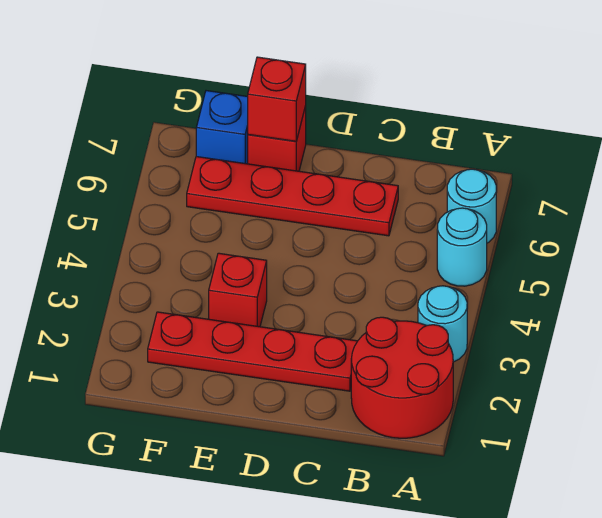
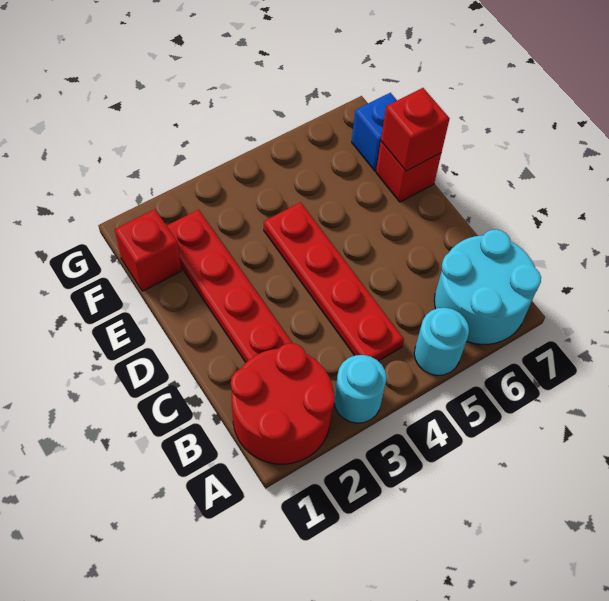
cyan round brick A6 level 1 -> cyan round brick A6:B7 level 1
red plate C6:F6 level 1 -> red plate B4:E4 level 1
red brick E3 level 1 -> red brick F1 level 1

